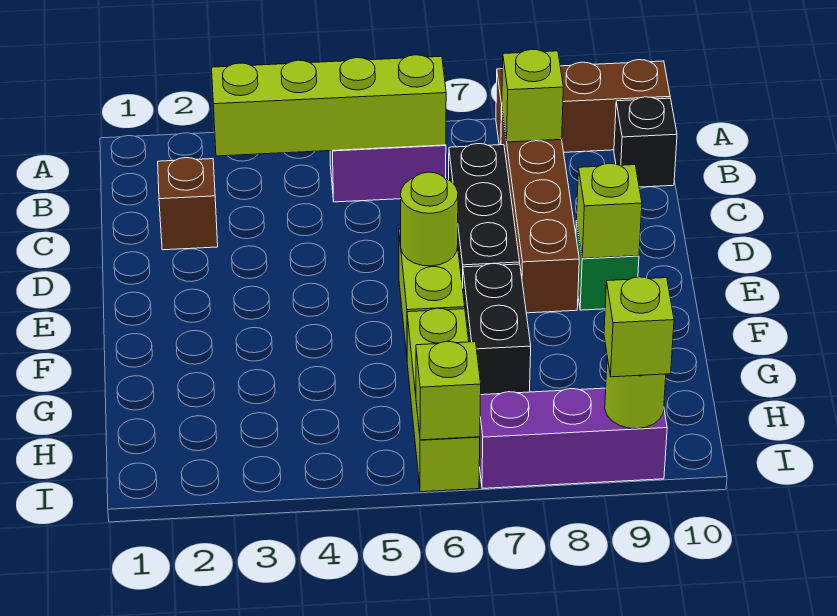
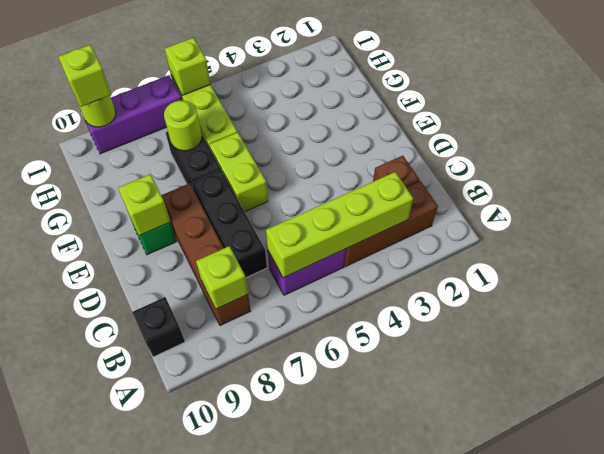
brown brick A8:A10 level 1 -> brown brick B2:B4 level 1
lime round brick E6 level 2 -> lime round brick G7 level 2

